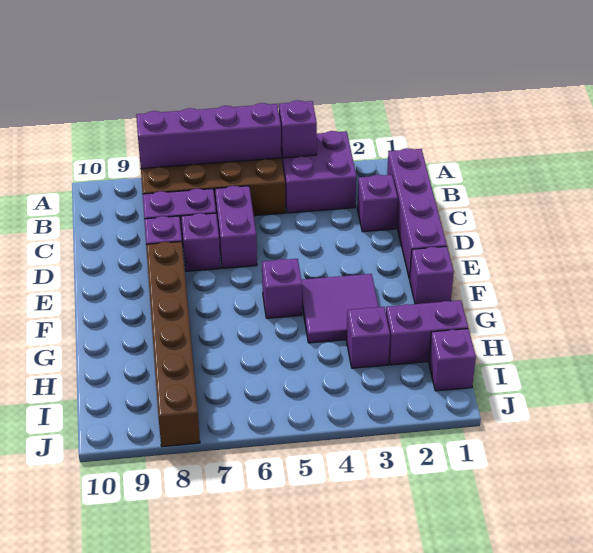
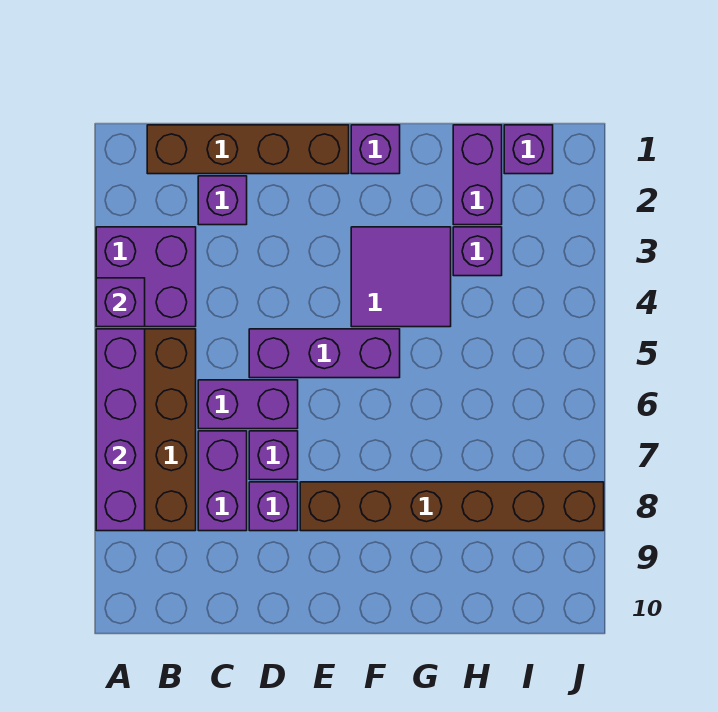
purple brick B1:E1 level 1 -> brown brick B1:E1 level 1
purple brick F5 level 1 -> purple brick D5:F5 level 1

